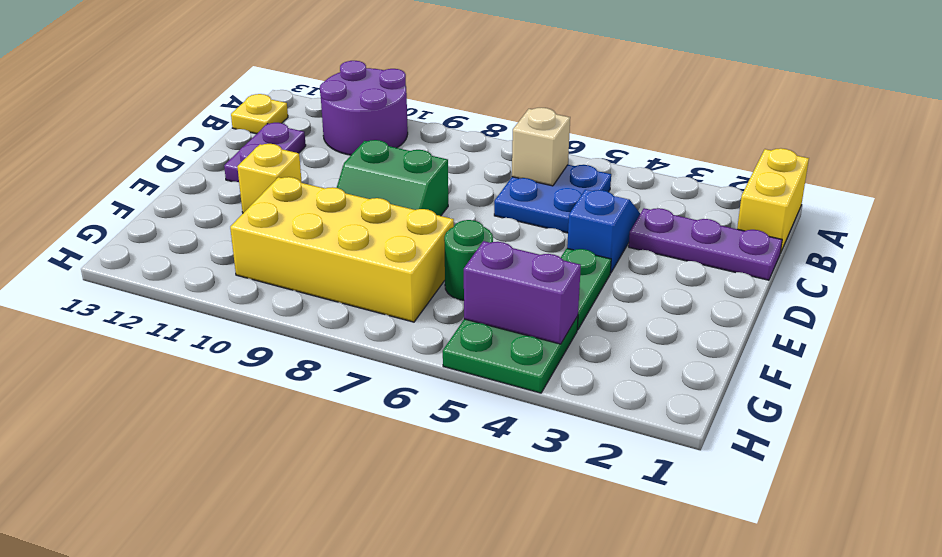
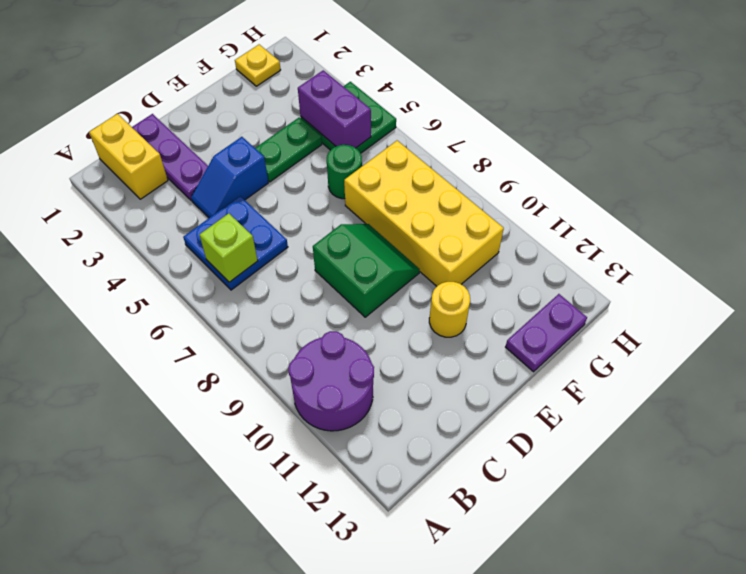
yellow brick A1:B1 level 1 -> yellow brick B1:B2 level 1
tan brick B6 level 2 -> lime brick B6 level 2
yellow plate B13 level 1 -> yellow plate G1 level 1
purple plate C12:D12 level 1 -> purple plate F13:G13 level 1
yellow brick E11 level 1 -> yellow round brick E11 level 1

